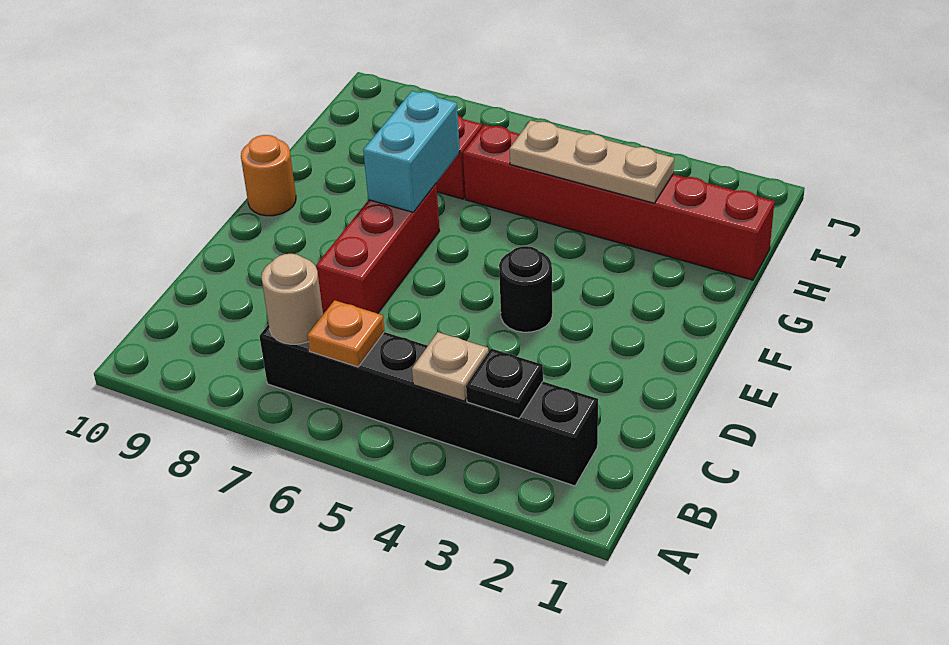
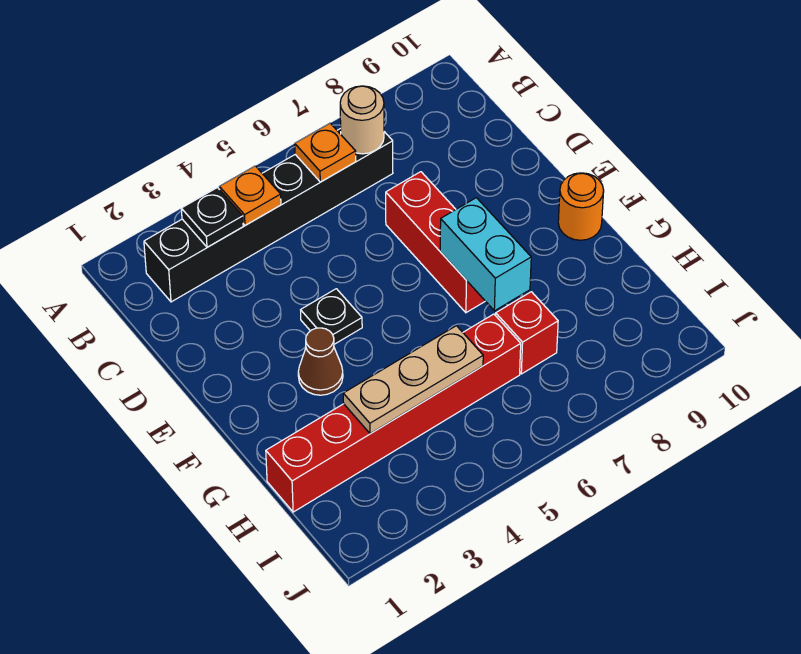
tan plate B4 level 2 -> orange plate B4 level 2
black round brick E4 level 1 -> black plate E4 level 1
none -> brown cone F3 level 1

